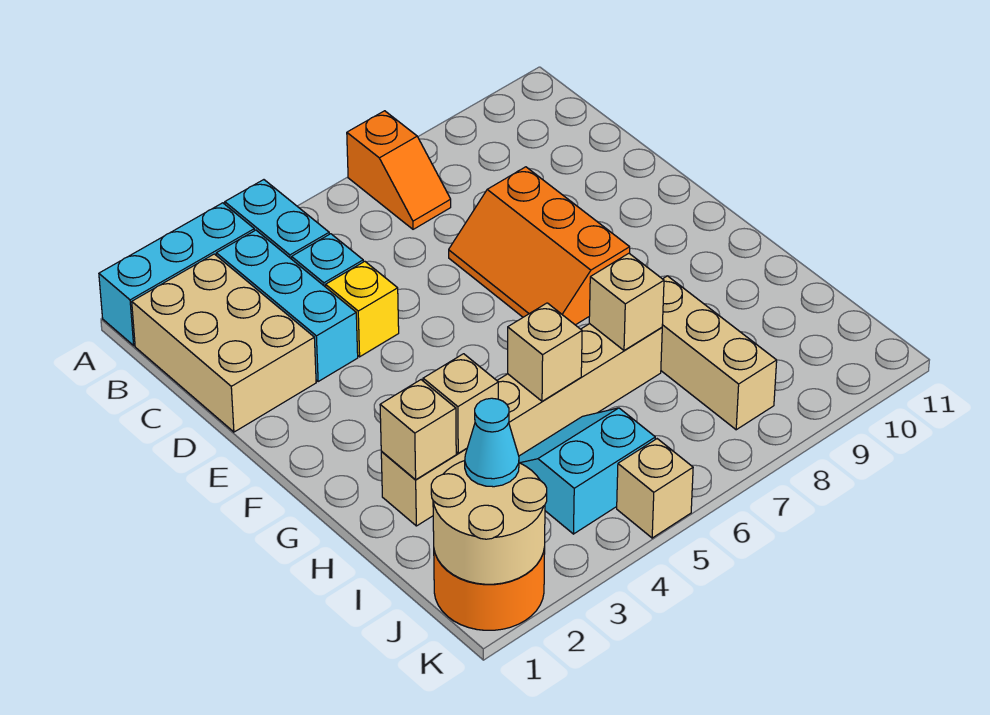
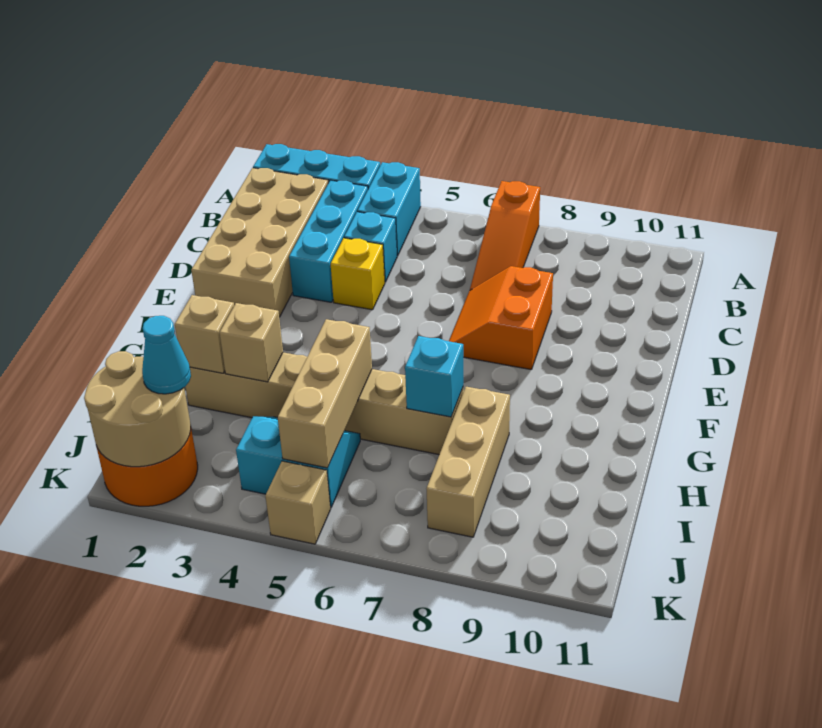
orange slope A7:B7 level 1 top A -> orange slope A7:C7 level 1 top A
tan brick B1:D2 level 1 -> tan brick B1:E2 level 1
orange slope D7:F8 level 1 top 8 -> orange slope D7:E8 level 1 top 8
tan brick H5 level 2 -> tan brick H5:J5 level 2
tan brick H7 level 2 -> cyan brick H7 level 2

